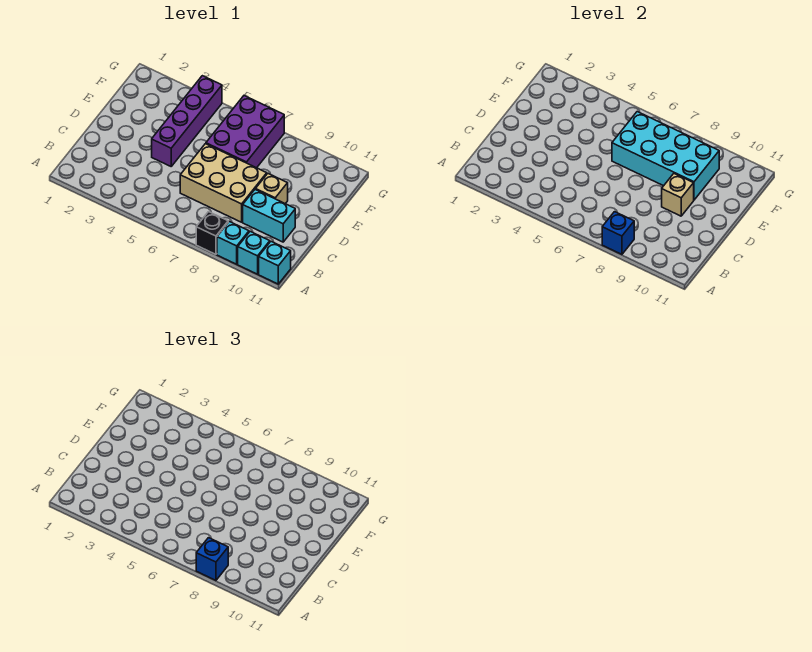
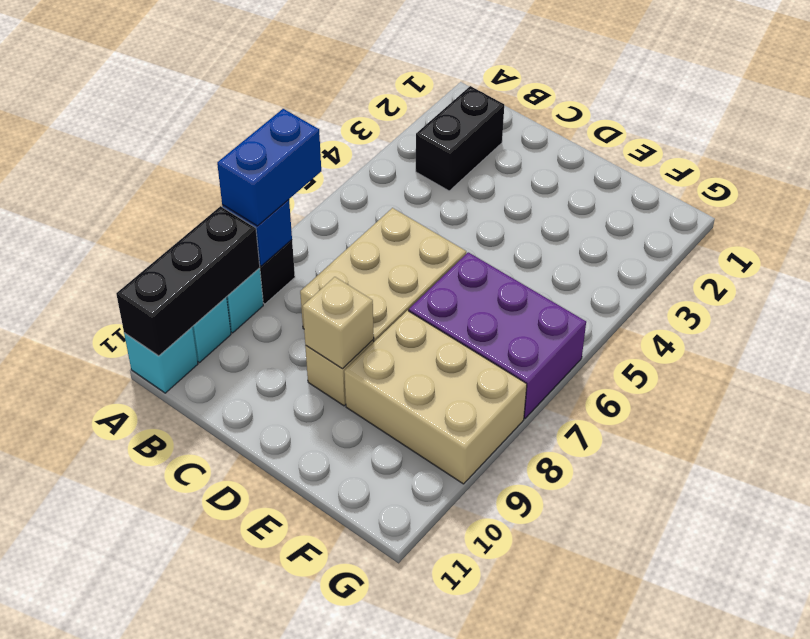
blue brick A8 level 3 -> blue brick A7:A8 level 3
none -> black brick A9:A11 level 2
none -> black brick B2:B3 level 1
cyan brick C9:C10 level 1 -> none
purple brick D4:G4 level 1 -> none
cyan brick E6:F9 level 2 -> none
none -> tan brick E8:G9 level 1

